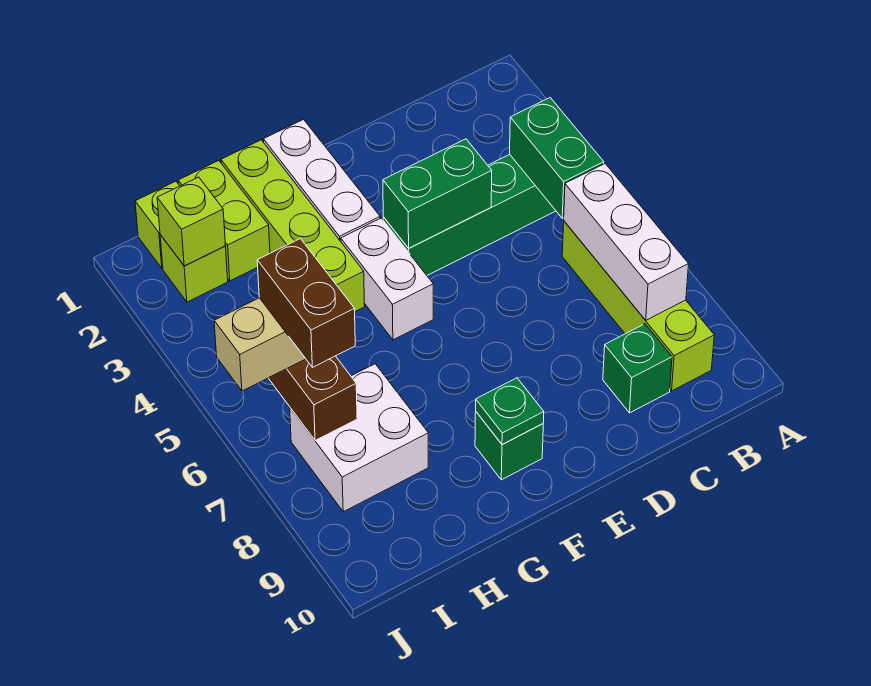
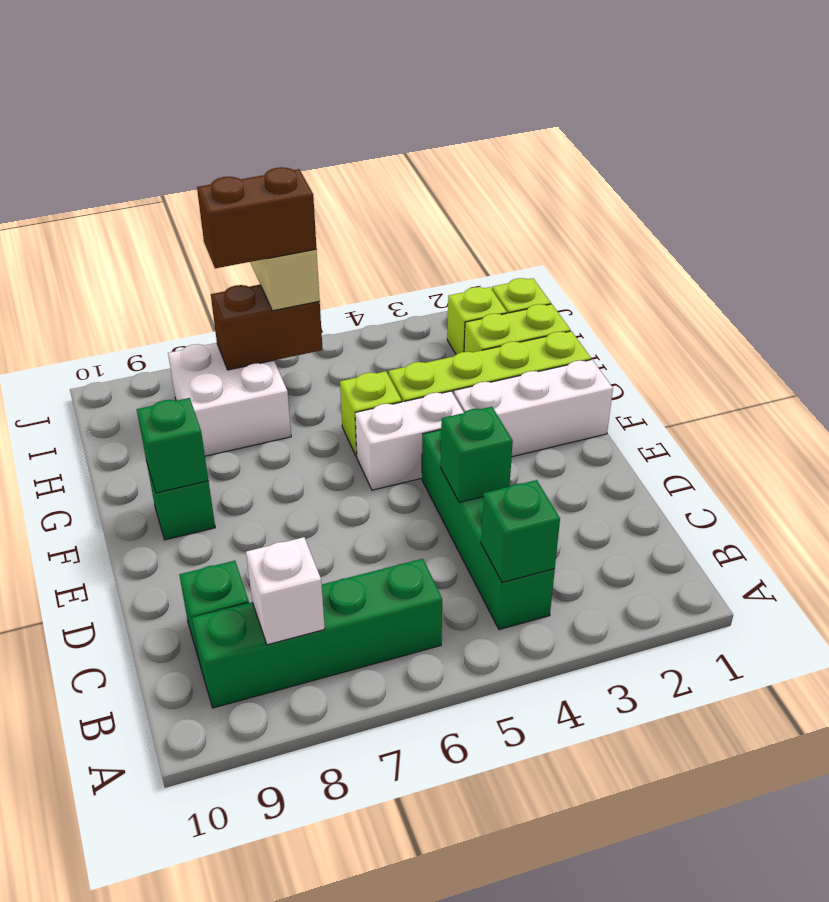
green brick B4:B5 level 2 -> green brick B4 level 2
lime brick B6:B9 level 1 -> green brick B6:B9 level 1
white brick B6:B8 level 2 -> white brick B8 level 2
green brick D4:E4 level 2 -> green brick D4 level 2
green plate F9 level 2 -> green brick F9 level 2
lime brick I2 level 2 -> lime brick G5 level 1

